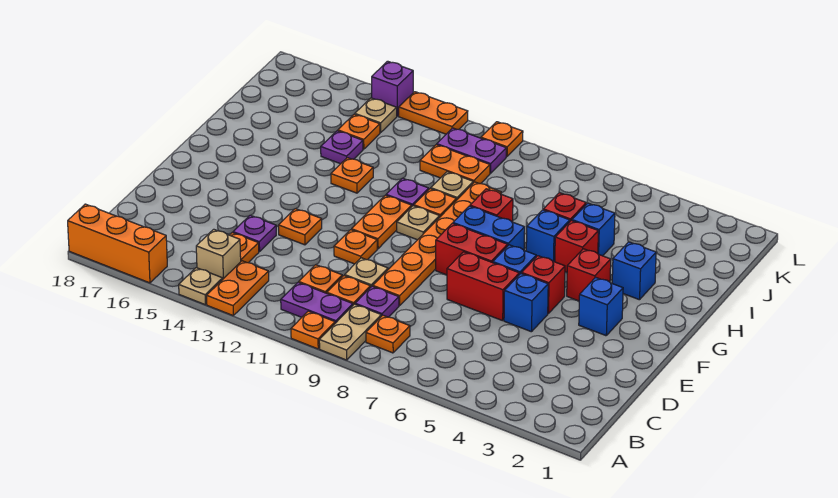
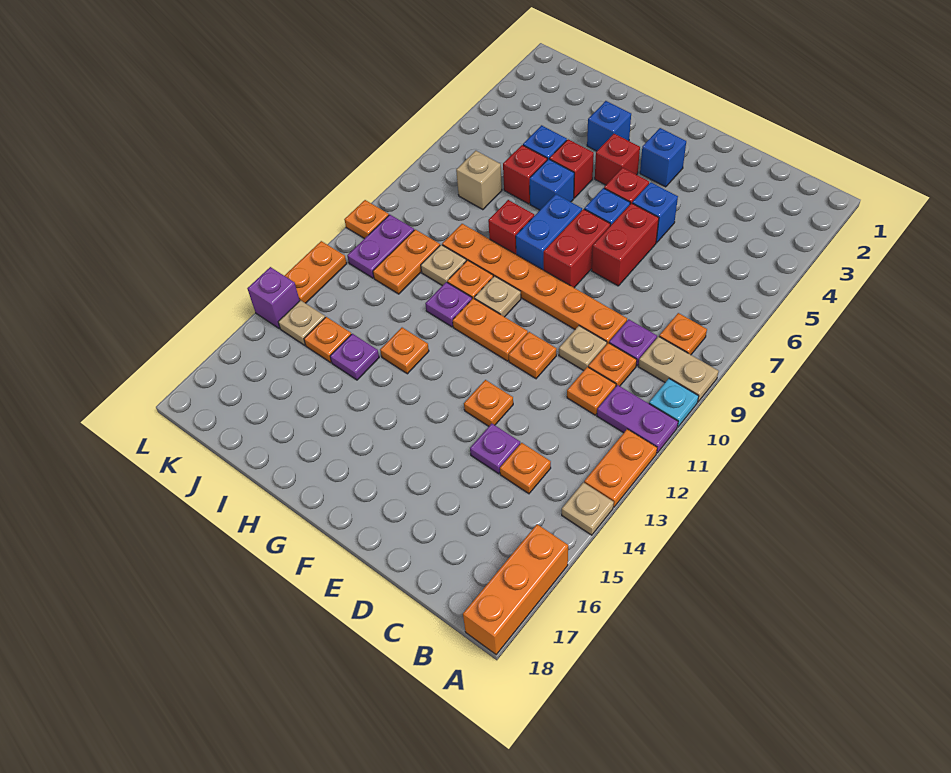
orange plate A10 level 1 -> cyan plate A10 level 1
orange plate A13:B13 level 1 -> orange plate A12:A13 level 1
purple plate B10:B11 level 1 -> purple plate A11:B11 level 1
tan brick B14 level 1 -> tan brick J7 level 1

